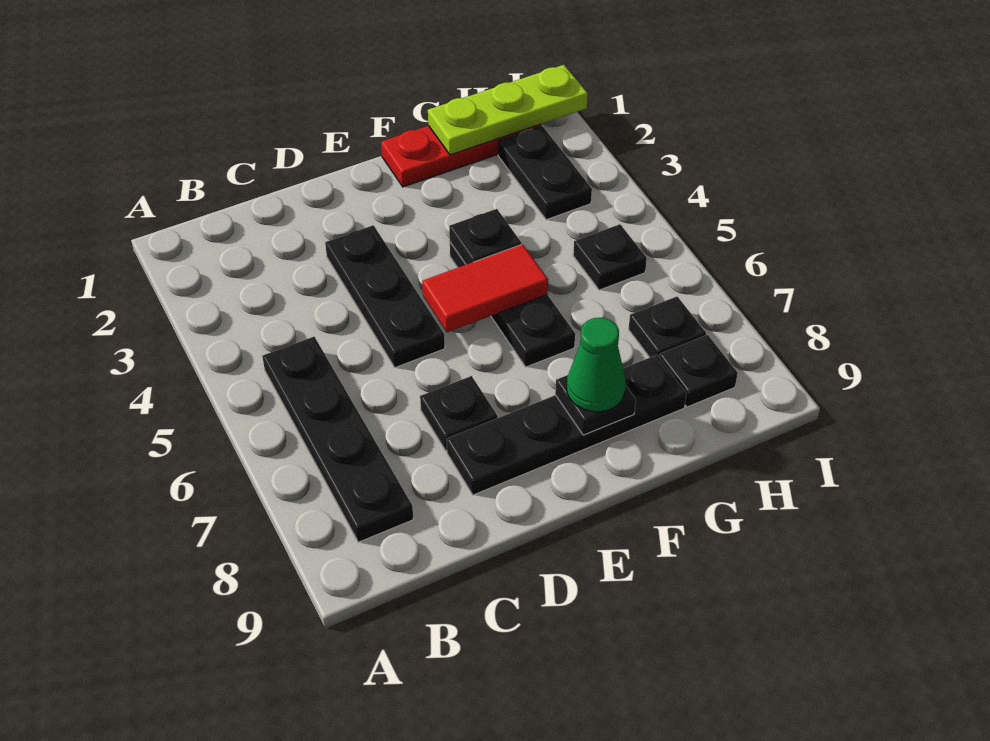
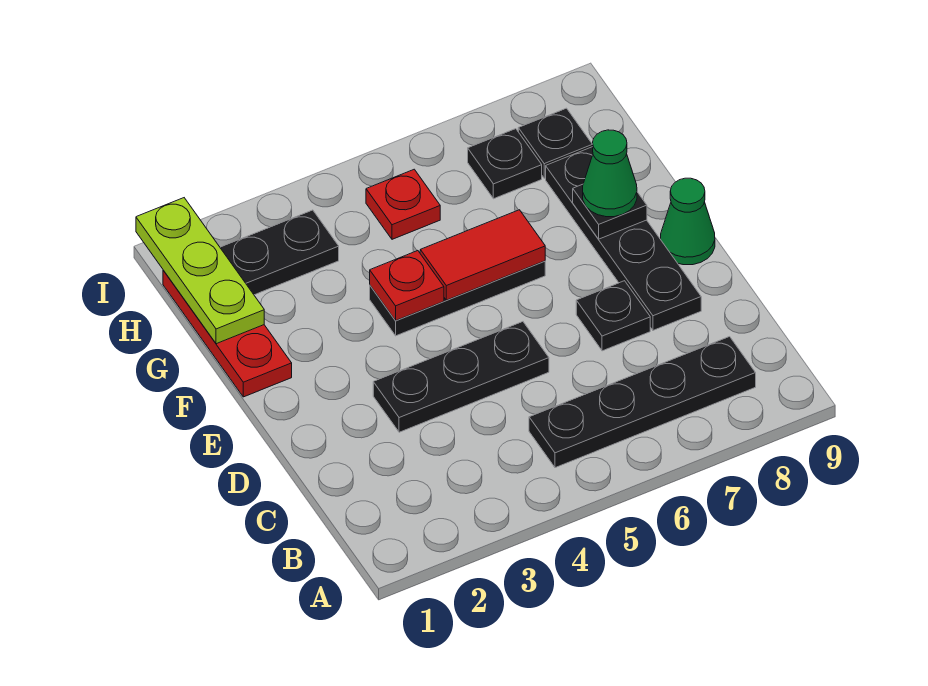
red tile E5:F5 level 2 -> red tile F5:F6 level 2
none -> green cone E9 level 1
black plate F4 level 2 -> red plate F4 level 2
black plate H5 level 1 -> red plate H5 level 1

